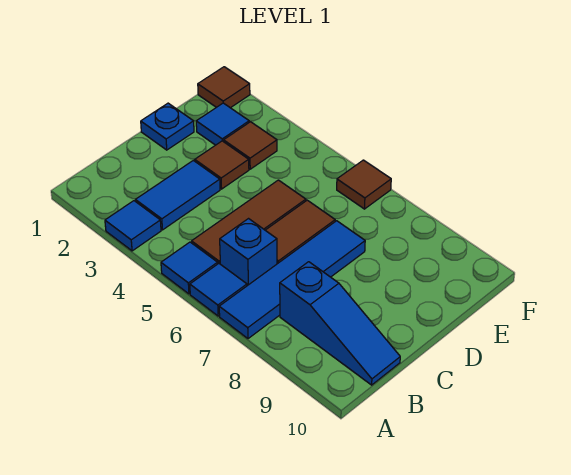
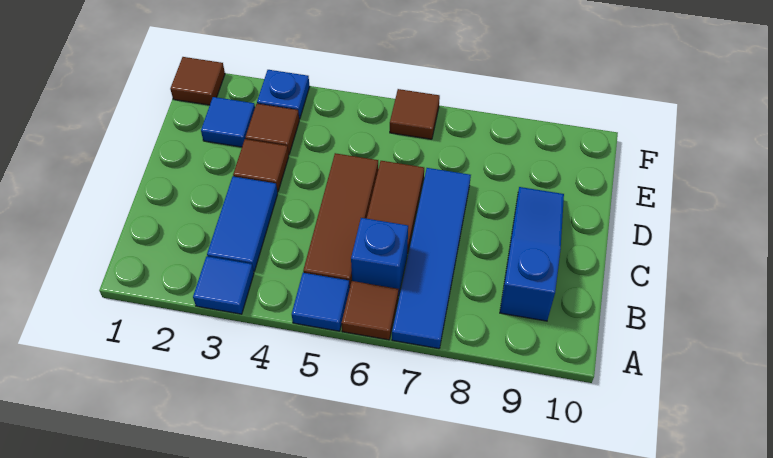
blue tile A6 level 1 -> brown tile A6 level 1
blue slope B8:B10 level 1 top 8 -> blue slope B9:D9 level 1 top B
blue plate D1 level 1 -> blue plate F3 level 1

